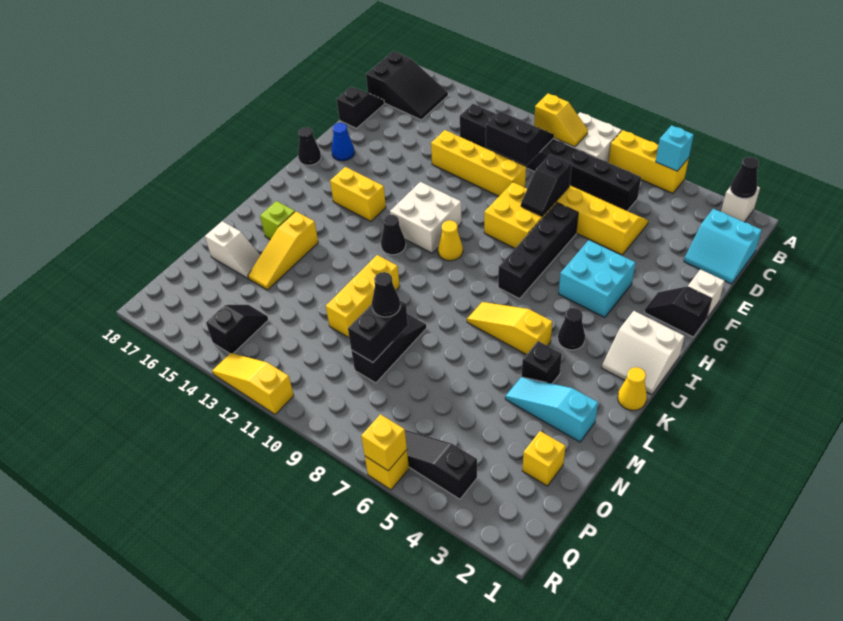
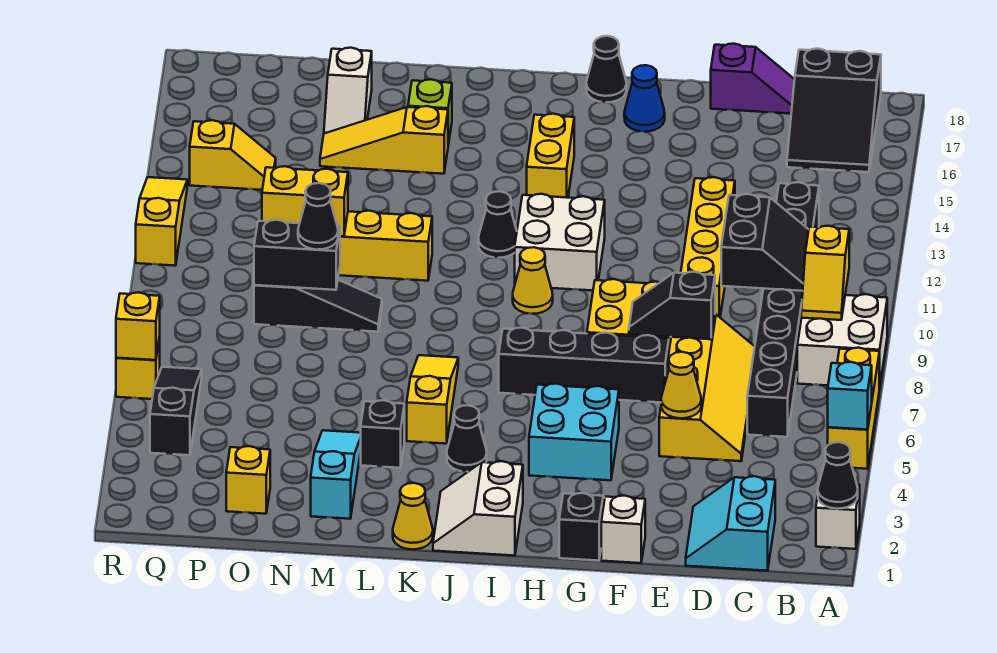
black slope D18:E18 level 1 top E -> purple slope D18:E18 level 1 top E
none -> yellow cone E5 level 2
none -> yellow brick N11:O11 level 2
black slope P14:Q14 level 1 top Q -> yellow slope P14:Q14 level 1 top Q

